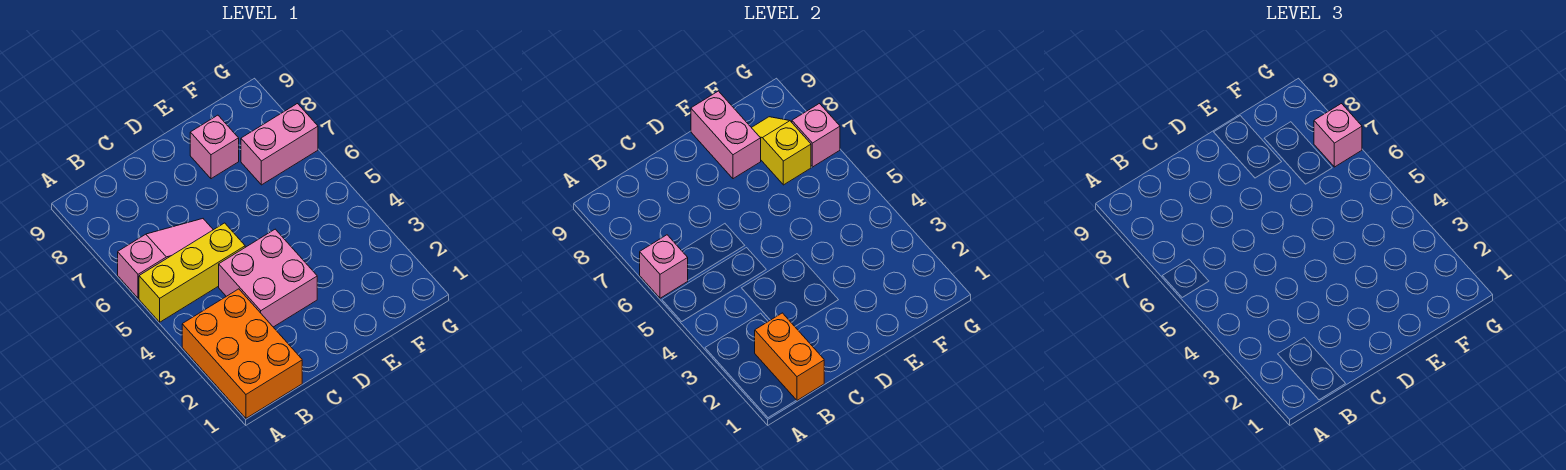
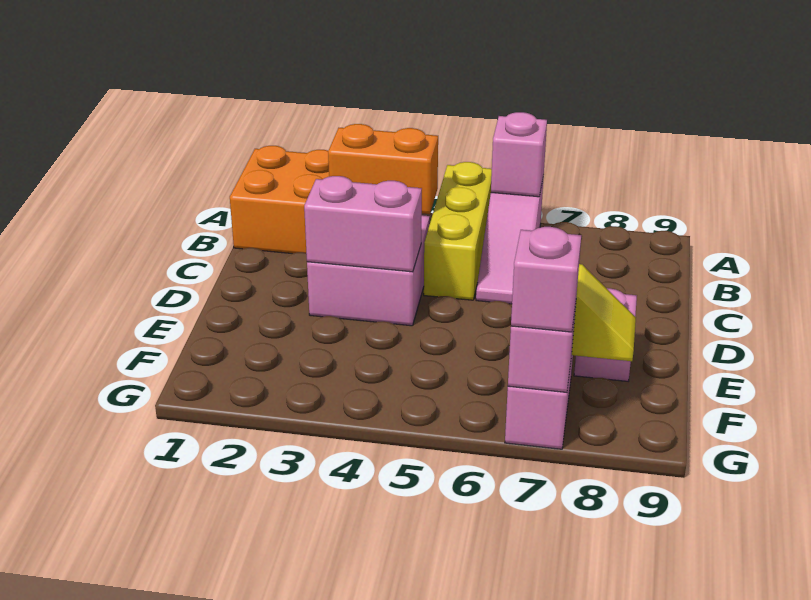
orange brick B1:B2 level 2 -> orange brick B3:B4 level 2
pink brick E8:E9 level 2 -> pink brick D3:D4 level 2

